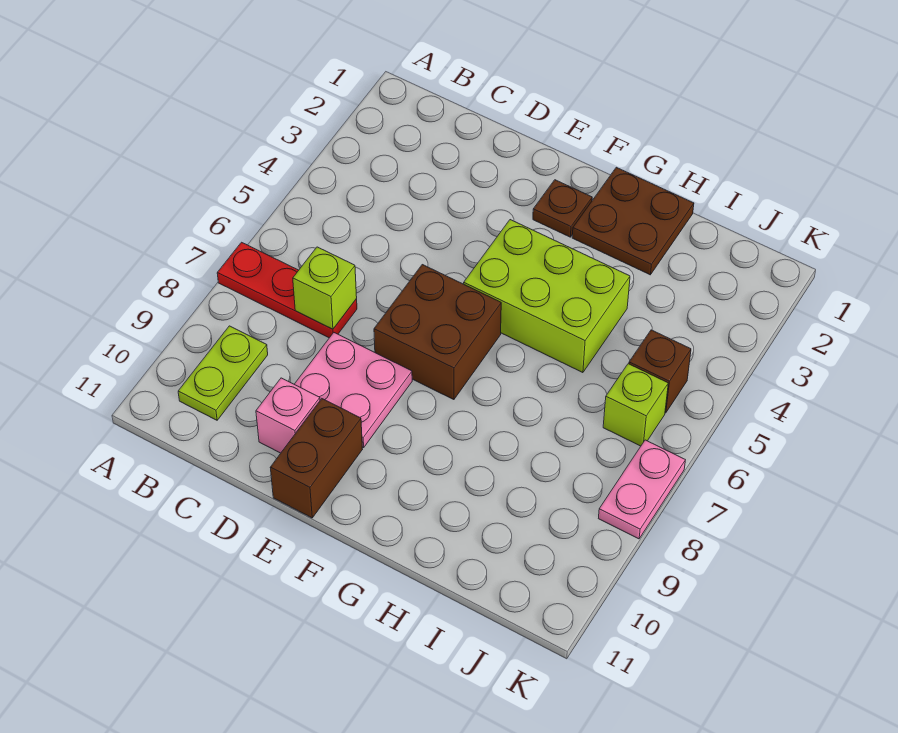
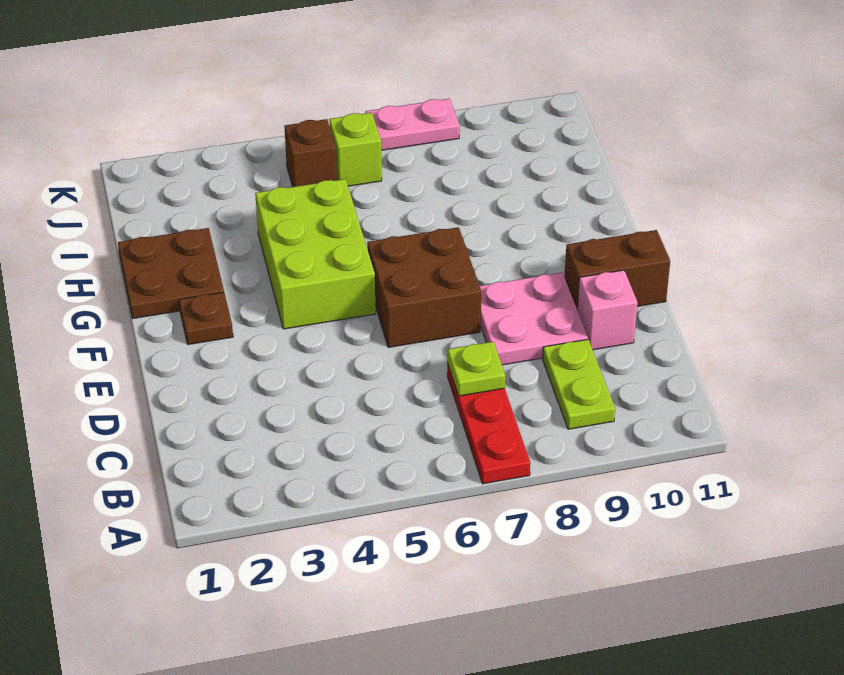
lime plate B9:B10 level 1 -> lime plate B9:C9 level 1
lime brick C7 level 2 -> lime plate C7 level 2

